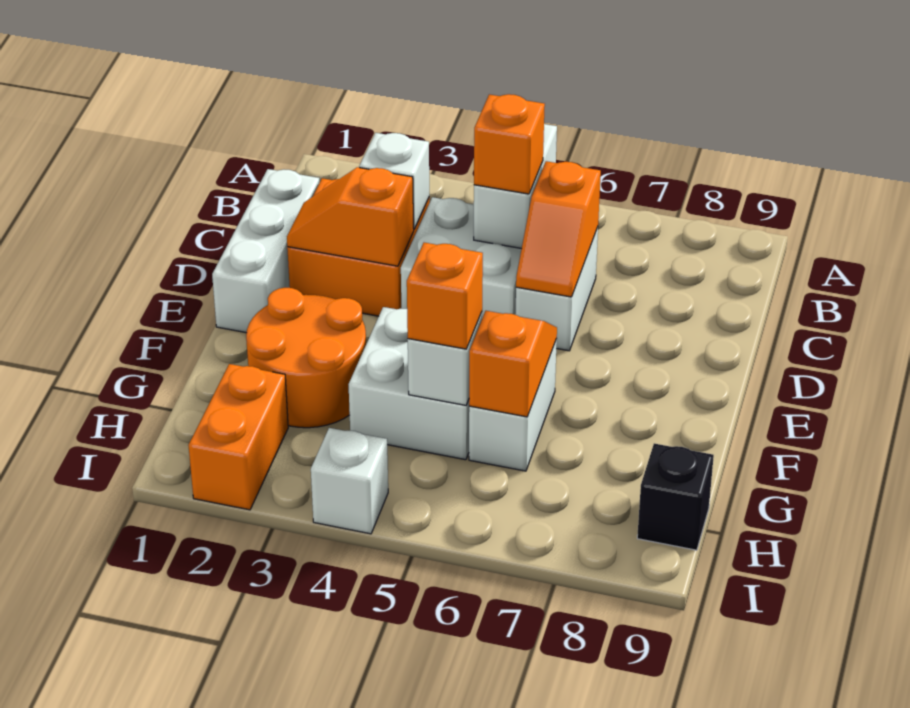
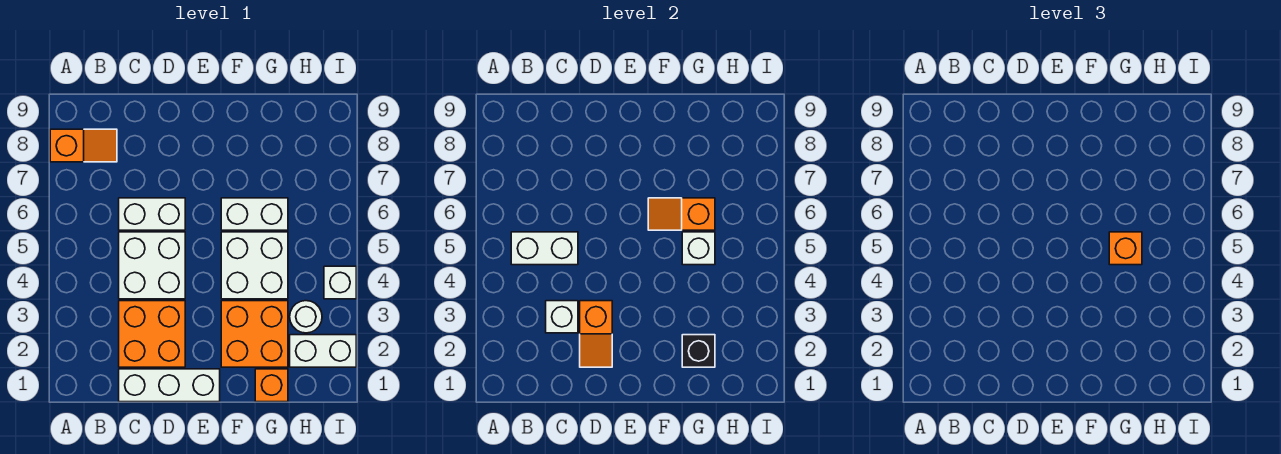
orange brick C5 level 3 -> orange brick G1 level 1
orange slope C6:D6 level 2 top C -> orange slope A8:B8 level 1 top A
orange round brick F2:G3 level 1 -> orange brick F2:G3 level 1
orange brick H2:I2 level 1 -> white brick H2:I2 level 1
none -> white round brick H3 level 1
black brick H9 level 1 -> black brick G2 level 2

